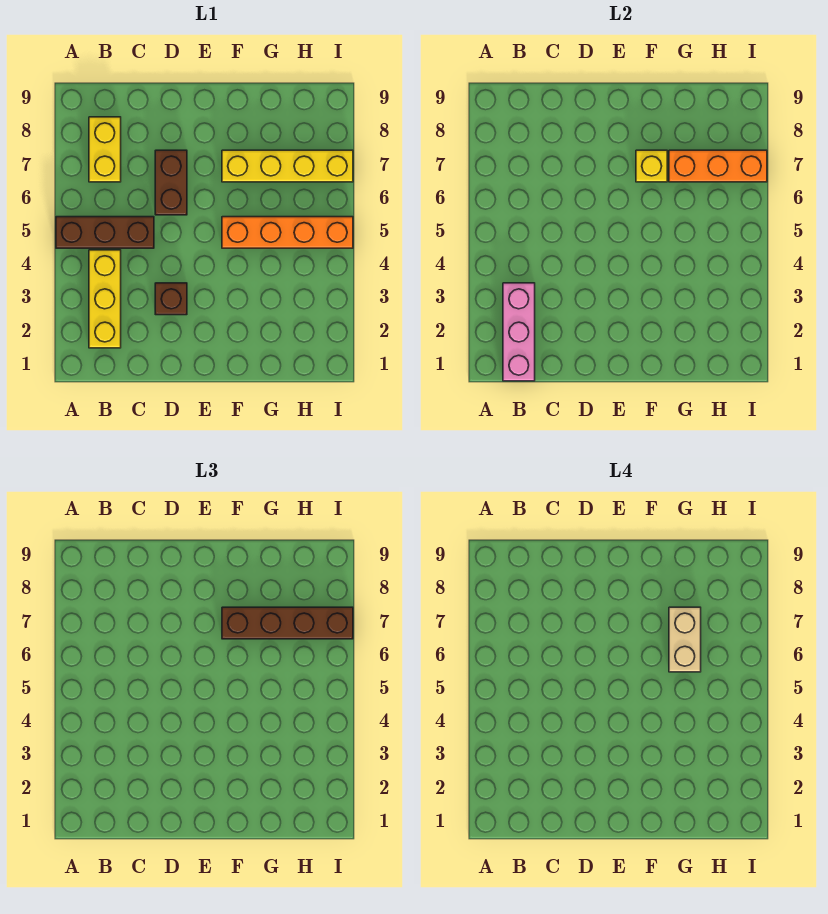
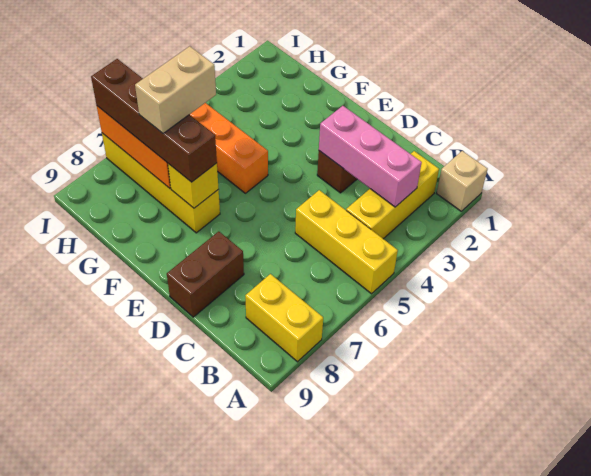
none -> tan brick A1 level 1
brown brick A5:C5 level 1 -> yellow brick A5:C5 level 1
pink brick B1:B3 level 2 -> pink brick B3:D3 level 2
yellow brick B7:B8 level 1 -> yellow brick A8:B8 level 1
brown brick D6:D7 level 1 -> brown brick D8:D9 level 1

